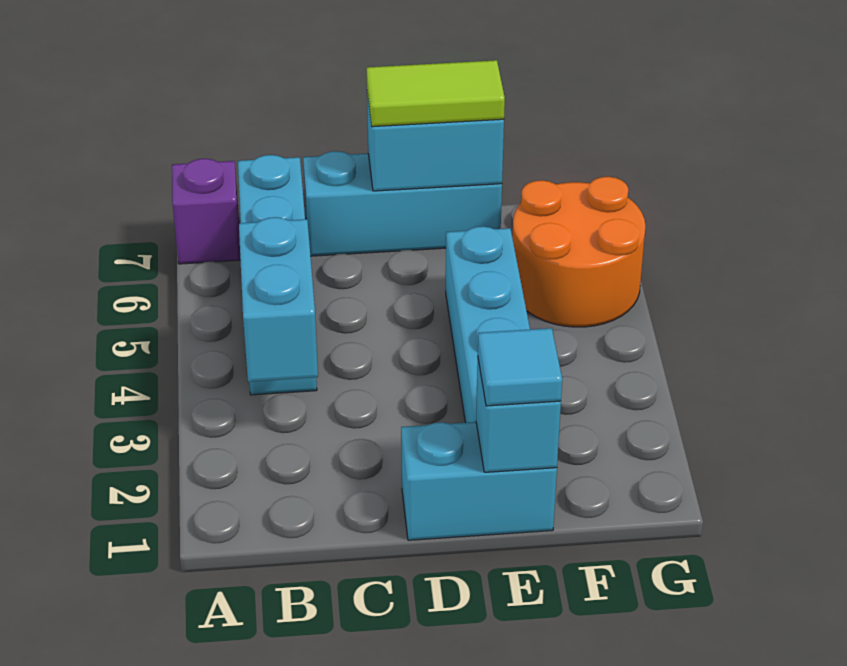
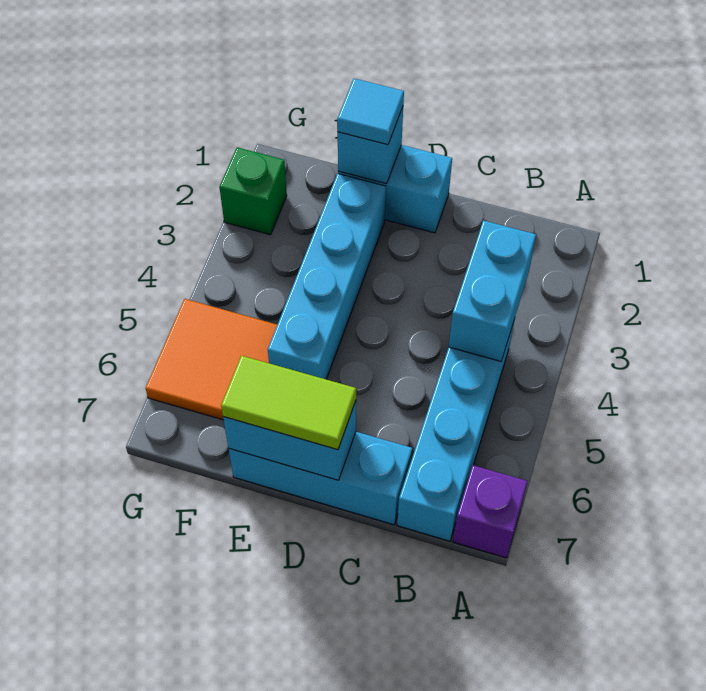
orange round brick F5:G6 level 1 -> orange tile F5:G6 level 1
none -> green brick G2 level 1

